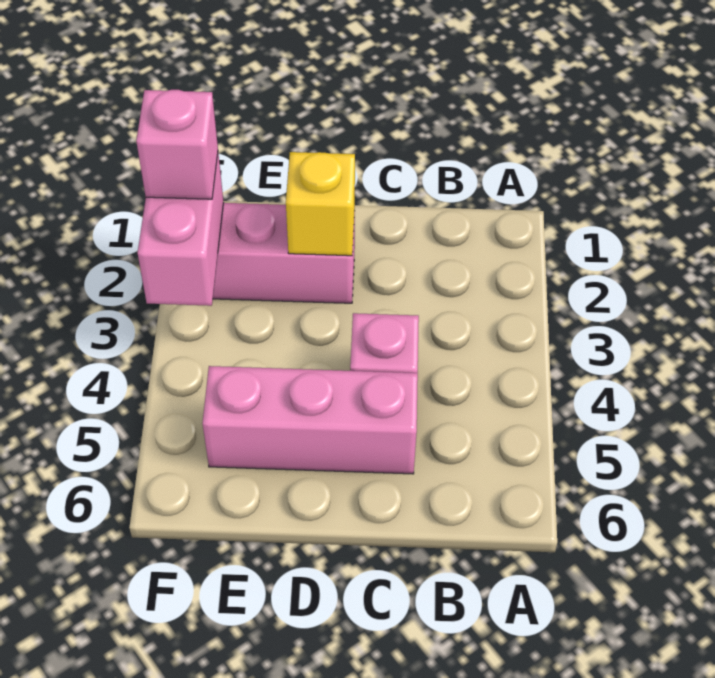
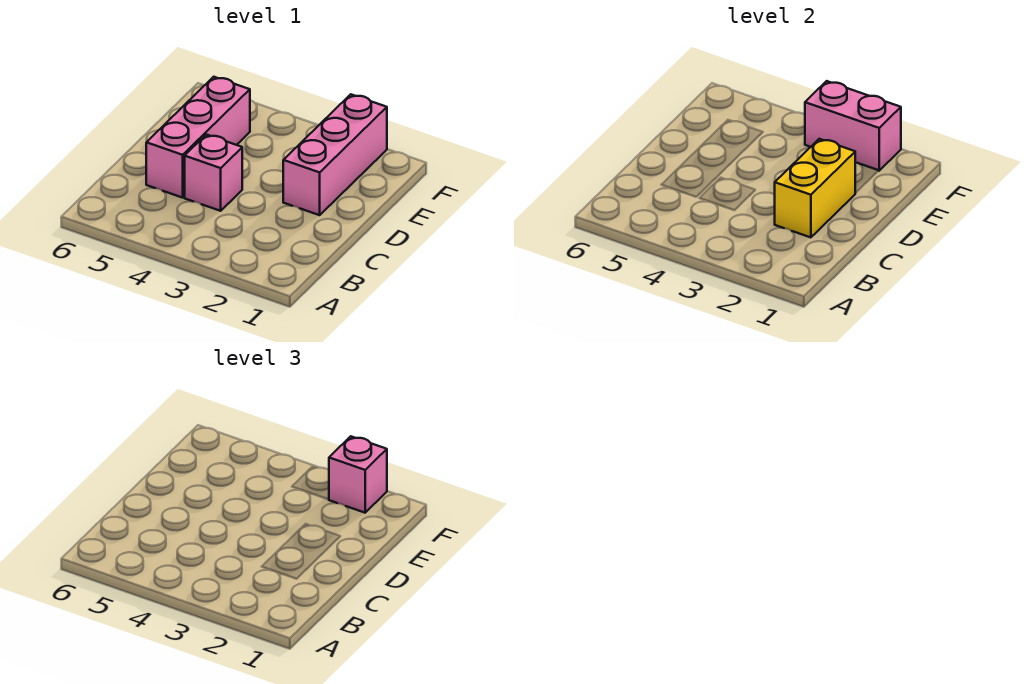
yellow brick D2 level 2 -> yellow brick C2:D2 level 2

